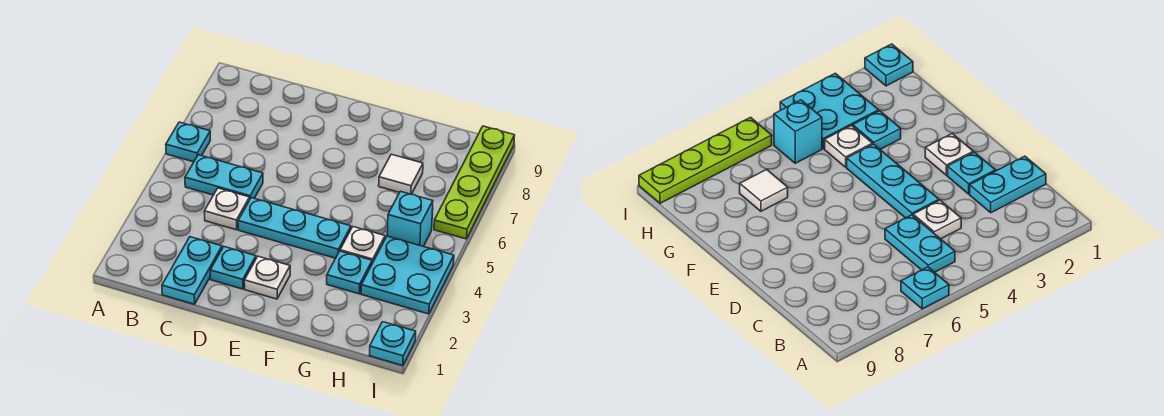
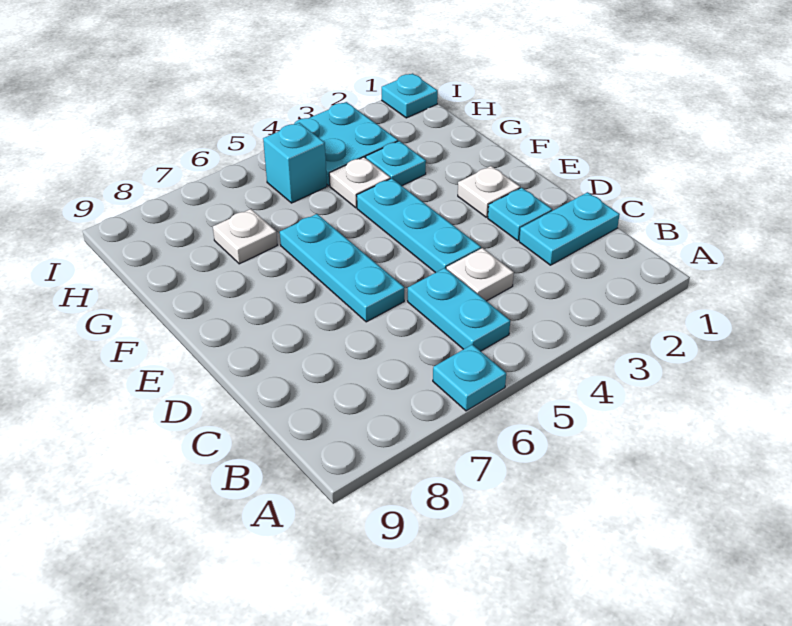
none -> cyan plate D6:F6 level 1
white tile G7 level 1 -> white plate G7 level 1
lime plate I6:I9 level 1 -> none

